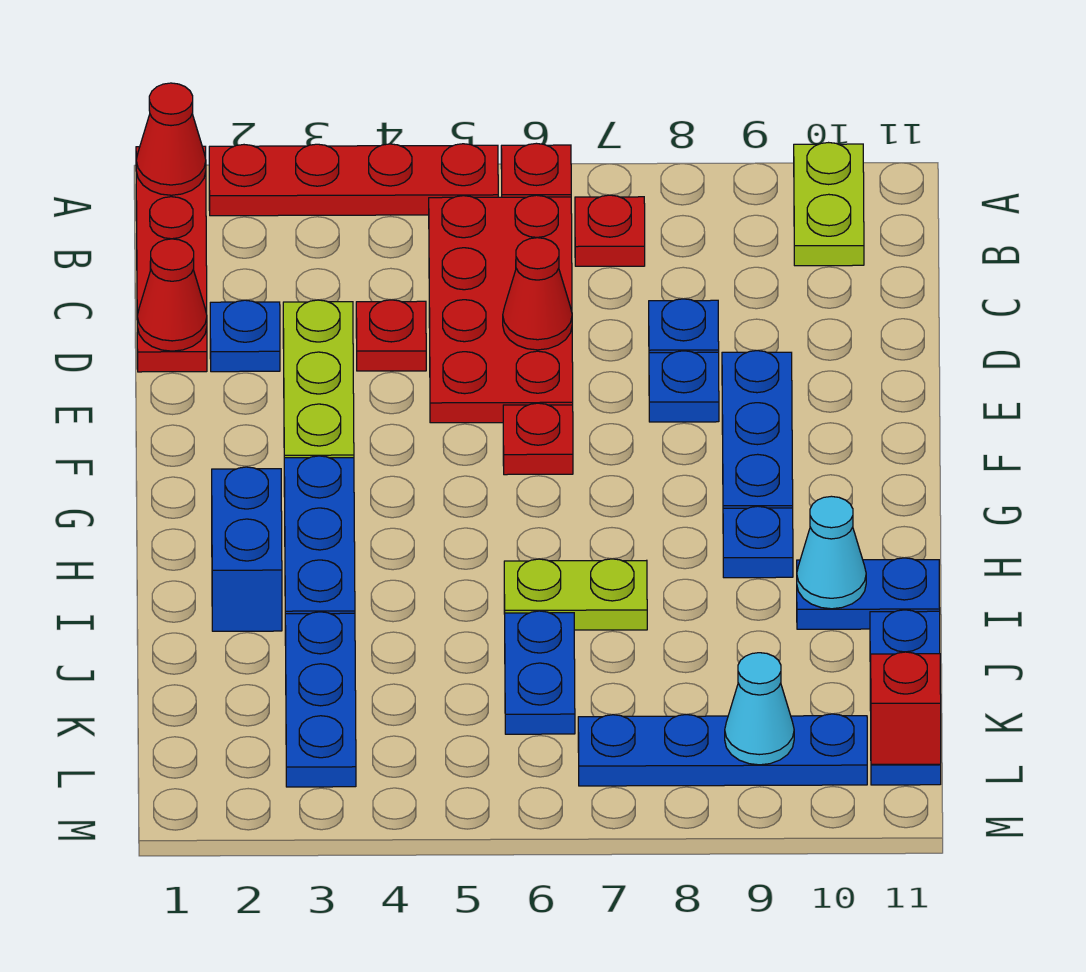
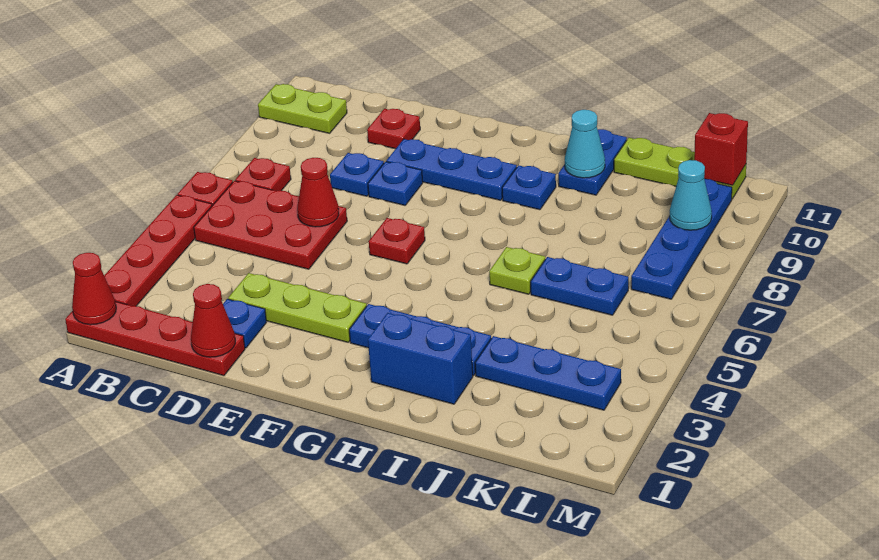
red plate B5:E6 level 1 -> red plate B5:D6 level 1
red plate D4 level 1 -> red plate D10 level 1
lime plate I6:I7 level 1 -> lime plate I6 level 1
blue plate J11:L11 level 1 -> lime plate J11:L11 level 1

